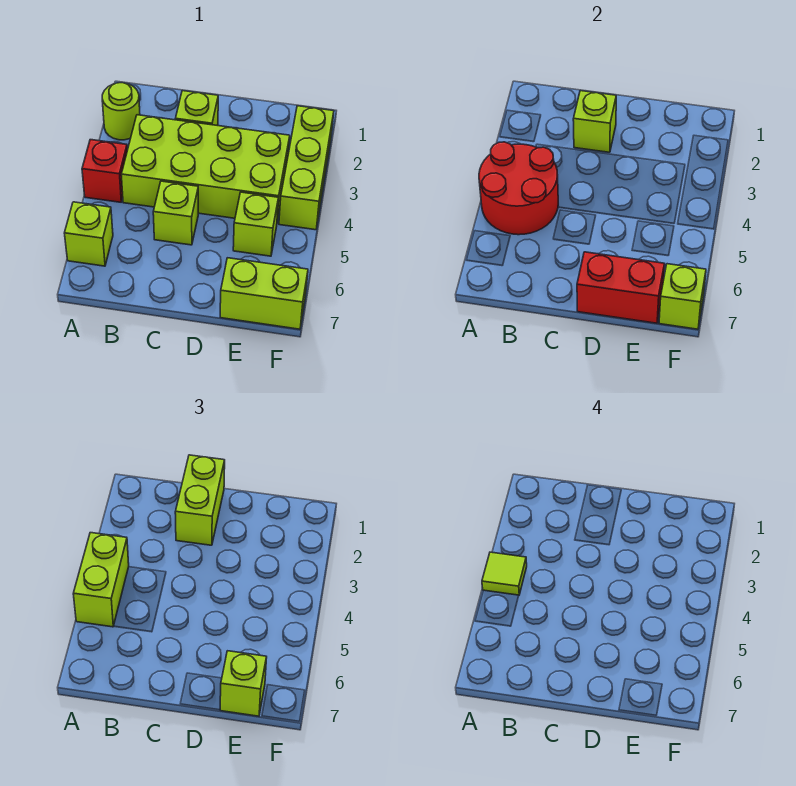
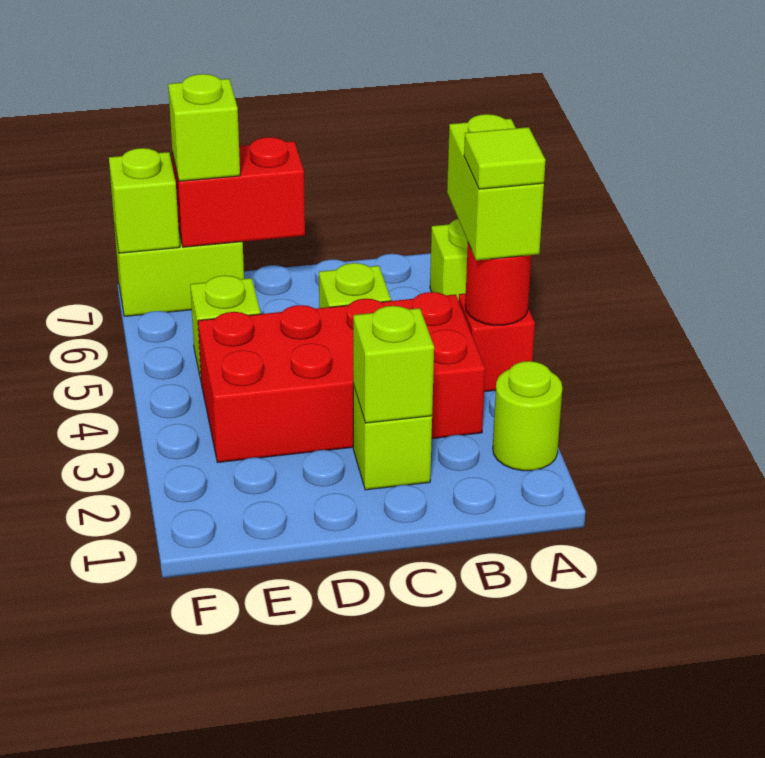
red round brick A4:B5 level 2 -> red round brick A4 level 2
lime brick B3:E4 level 1 -> red brick B3:E4 level 1
lime brick C1:C2 level 3 -> none
lime brick F2:F4 level 1 -> none

